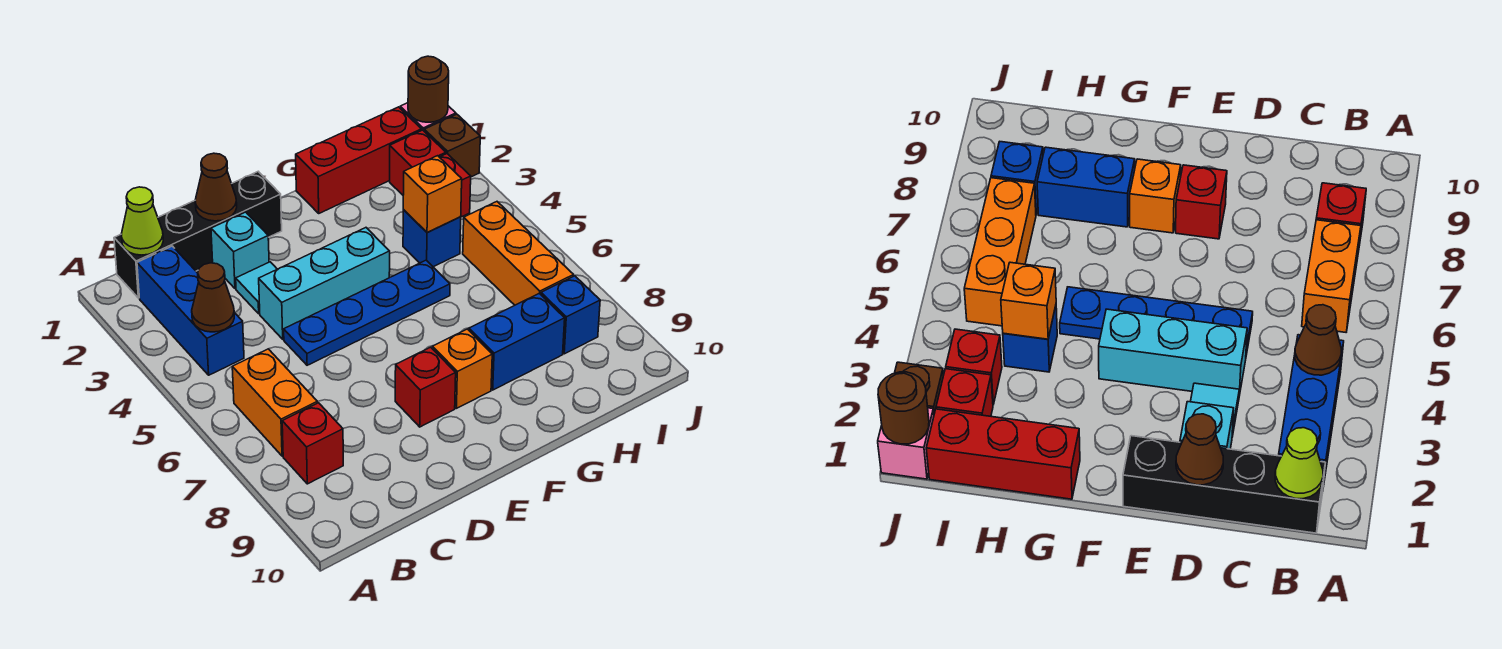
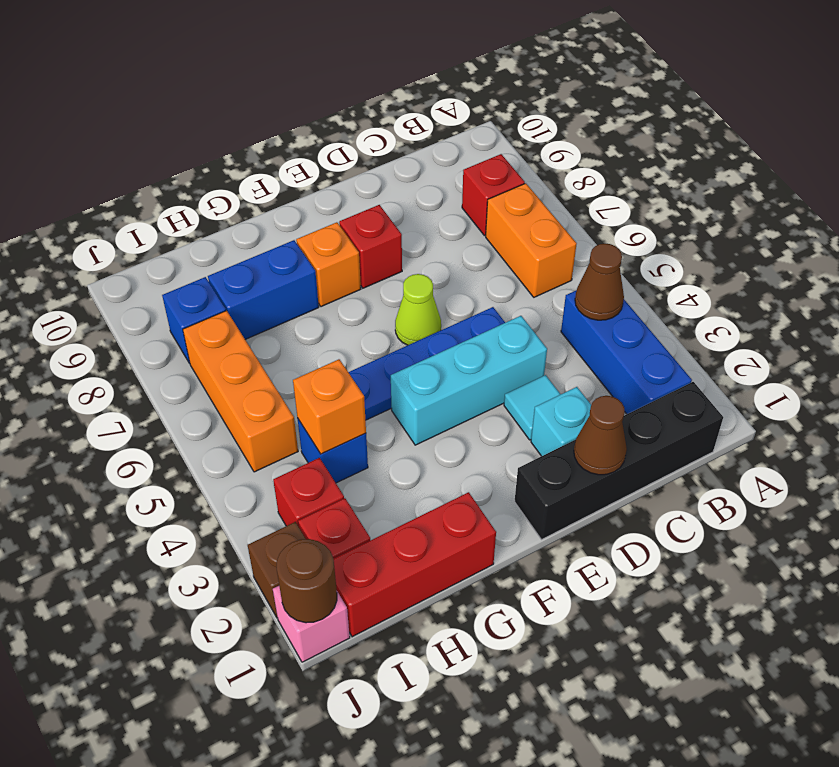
lime cone B1 level 2 -> lime cone E6 level 1

